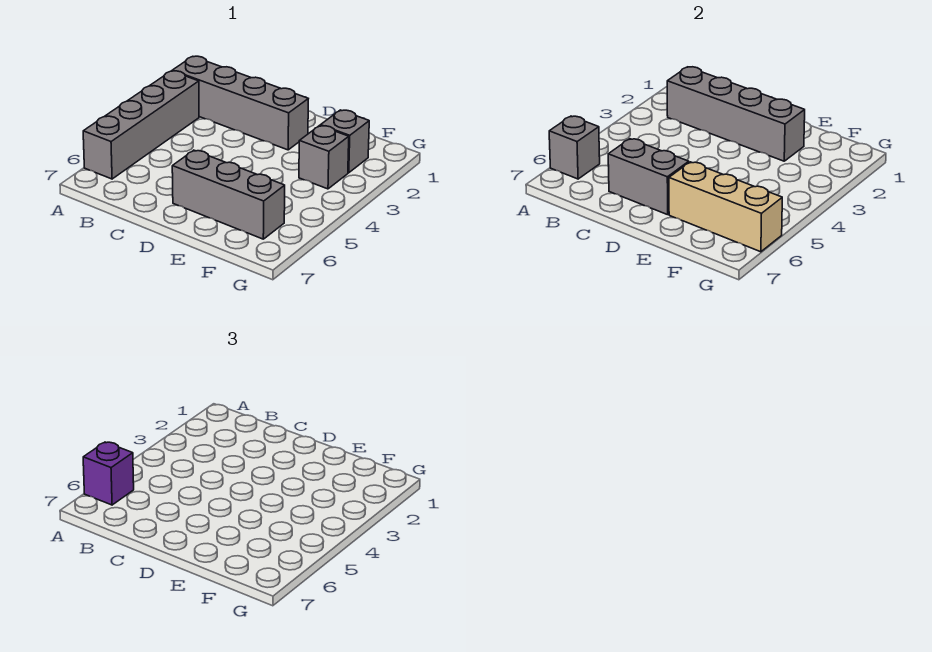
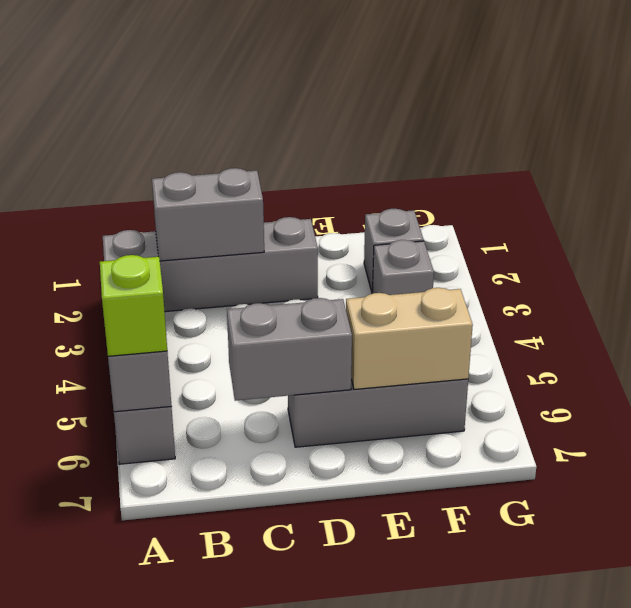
purple brick A6 level 3 -> lime brick A6 level 3
grey brick B2:E2 level 2 -> grey brick B2:C2 level 2
tan brick E6:G6 level 2 -> tan brick E6:F6 level 2

